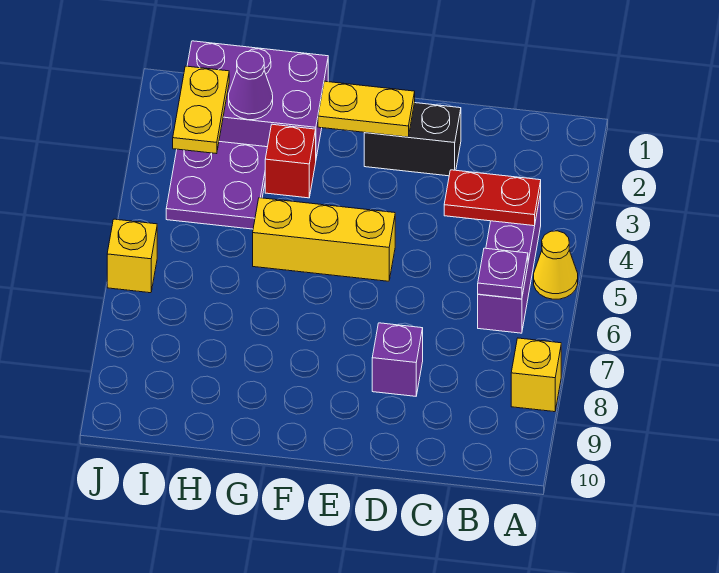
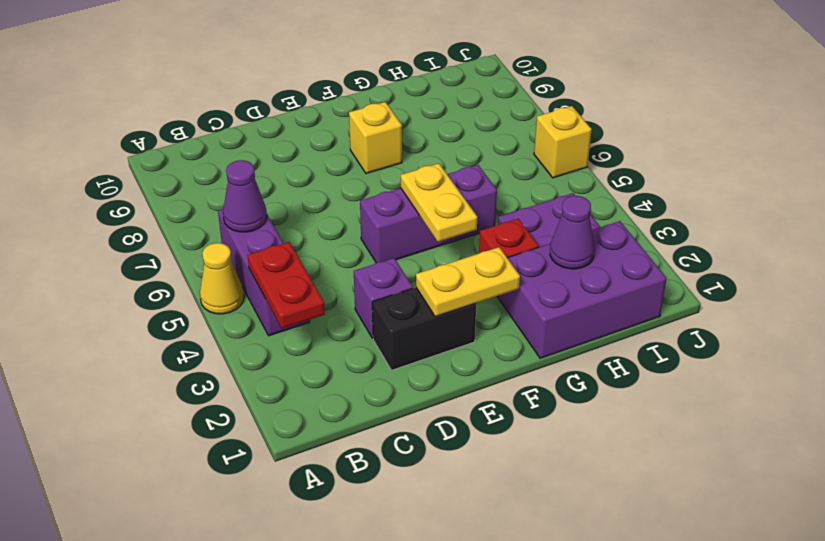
yellow brick A8 level 1 -> yellow brick F8 level 1
red plate B4:C4 level 2 -> red plate B3:B4 level 2
purple plate B6 level 2 -> purple cone B6 level 2
purple brick D8 level 1 -> purple brick D3 level 1
yellow brick E5:G5 level 1 -> purple brick E5:G5 level 1
yellow plate I2:I3 level 2 -> yellow plate F4:F5 level 2

